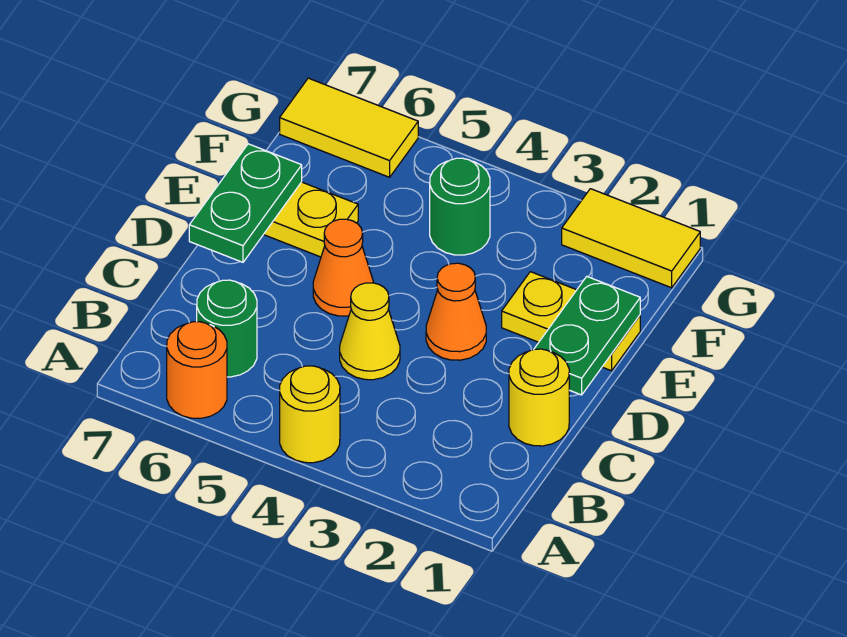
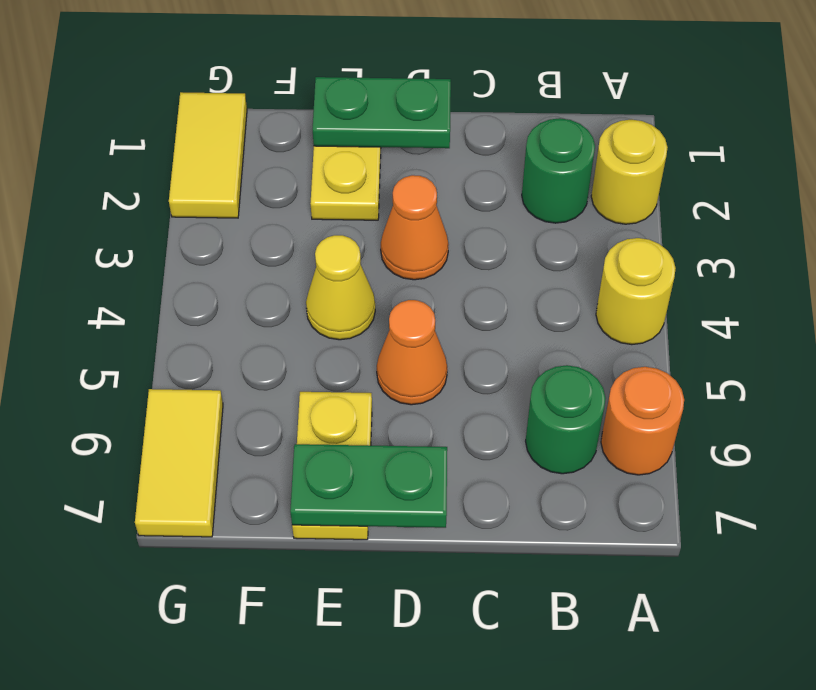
yellow round brick C1 level 1 -> yellow round brick A2 level 1
yellow cone C4 level 1 -> yellow cone E4 level 1
green round brick F4 level 1 -> green round brick B2 level 1

